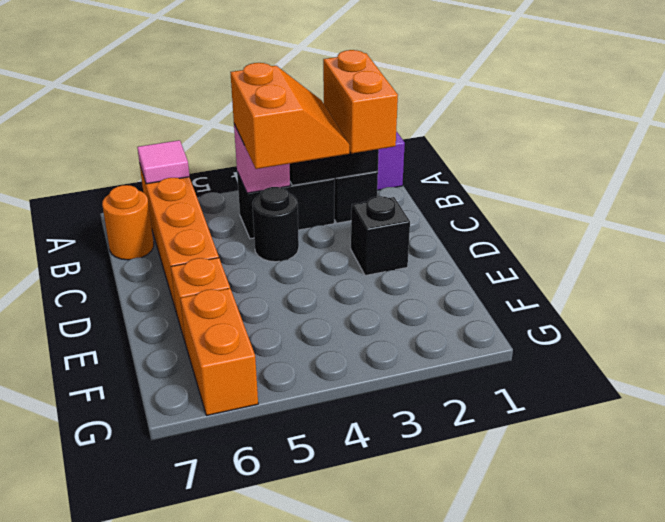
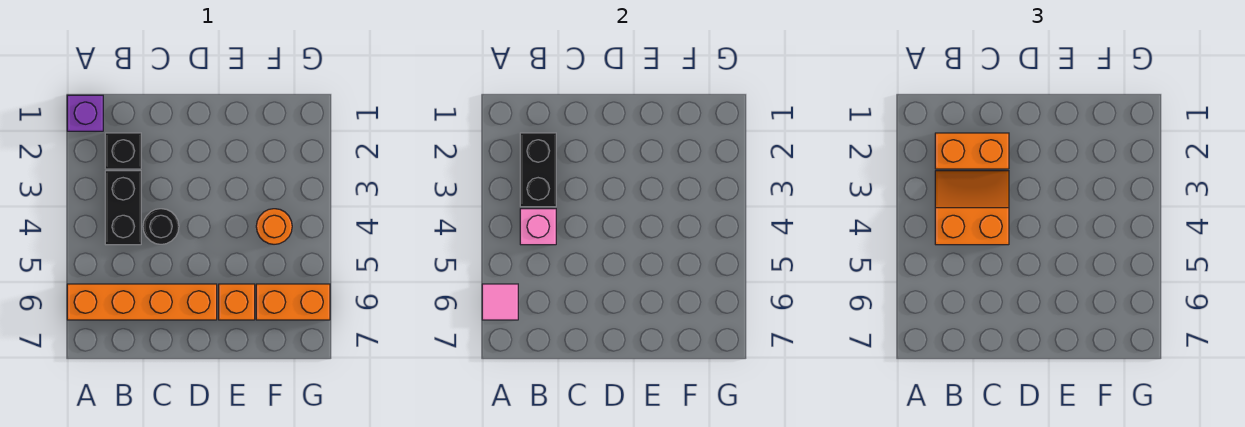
orange round brick B7 level 1 -> orange round brick F4 level 1
black brick D2 level 1 -> none

